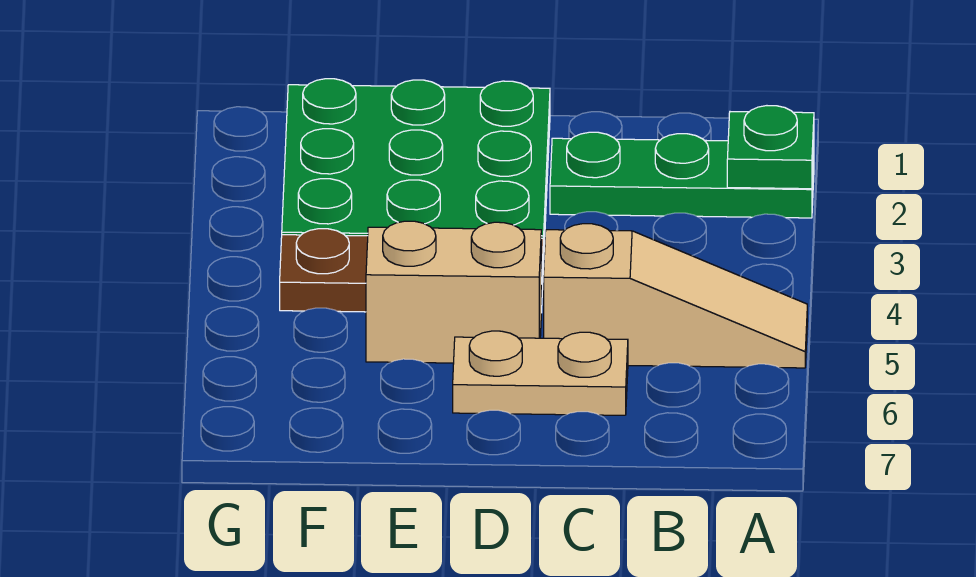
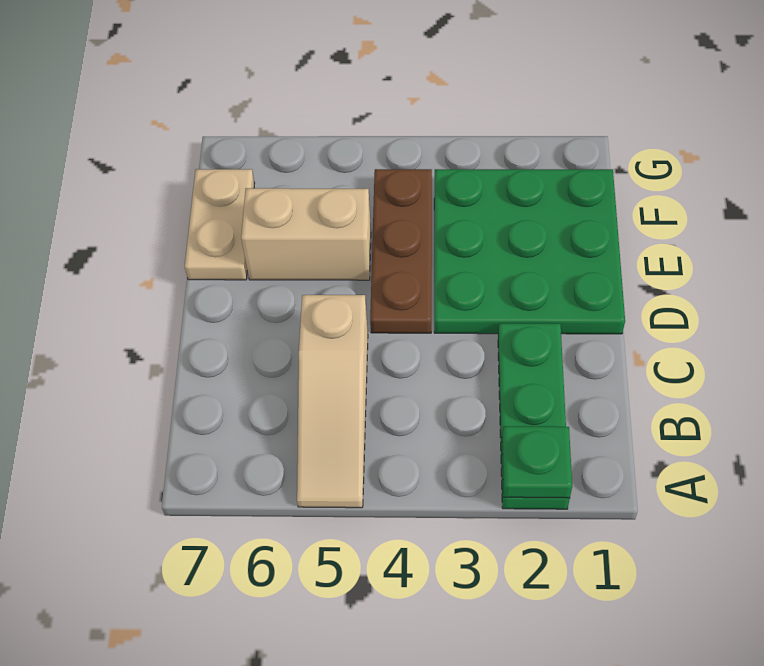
tan plate C6:D6 level 1 -> tan plate E7:F7 level 1
tan brick D5:E5 level 1 -> tan brick E5:E6 level 1

